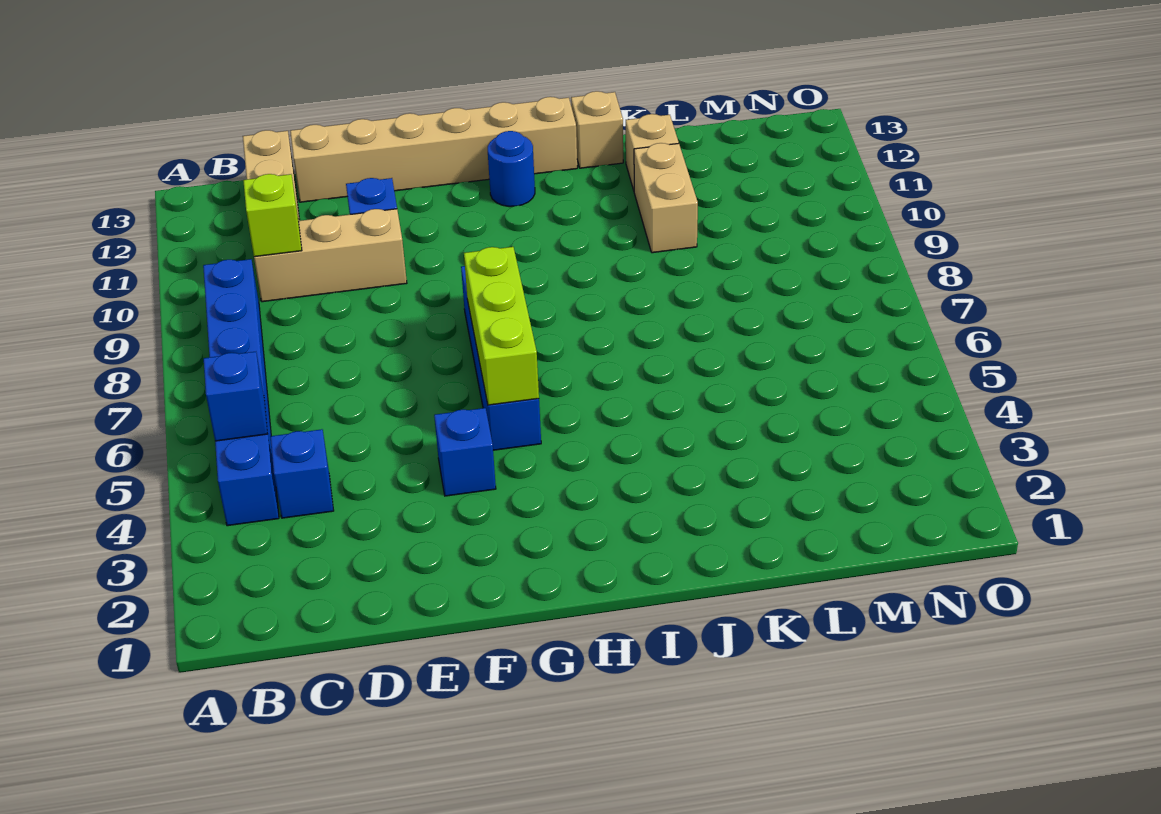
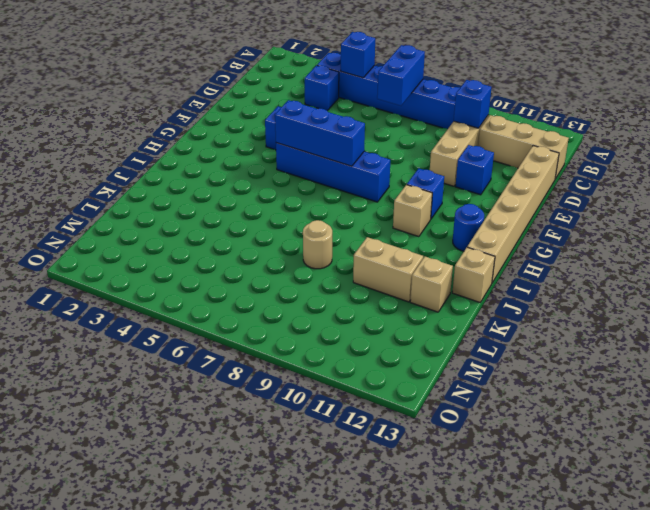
none -> blue brick B7:C7 level 2
lime brick C10 level 2 -> blue brick C10 level 2
lime brick G5:G7 level 2 -> blue brick G5:G7 level 2
none -> blue brick G10 level 1
none -> tan brick H10 level 1
none -> tan round brick K8 level 1

